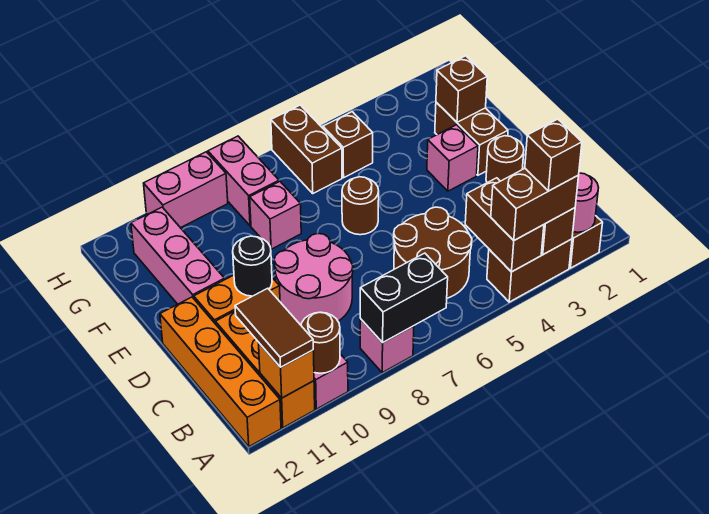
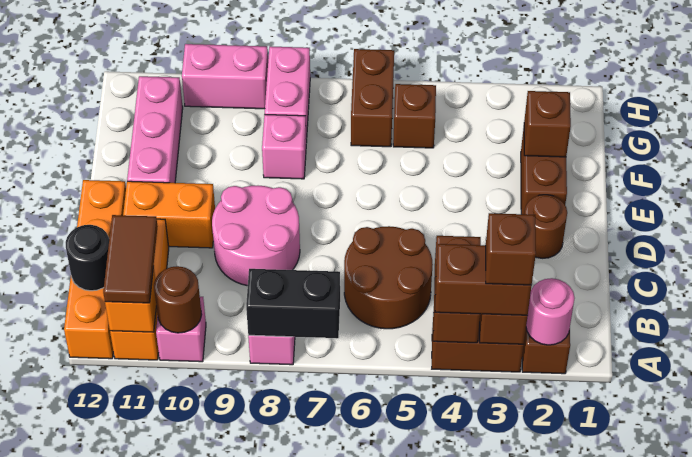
black round brick D10 level 2 -> black round brick B12 level 2
pink brick E3 level 1 -> none
brown round brick E6 level 1 -> none

